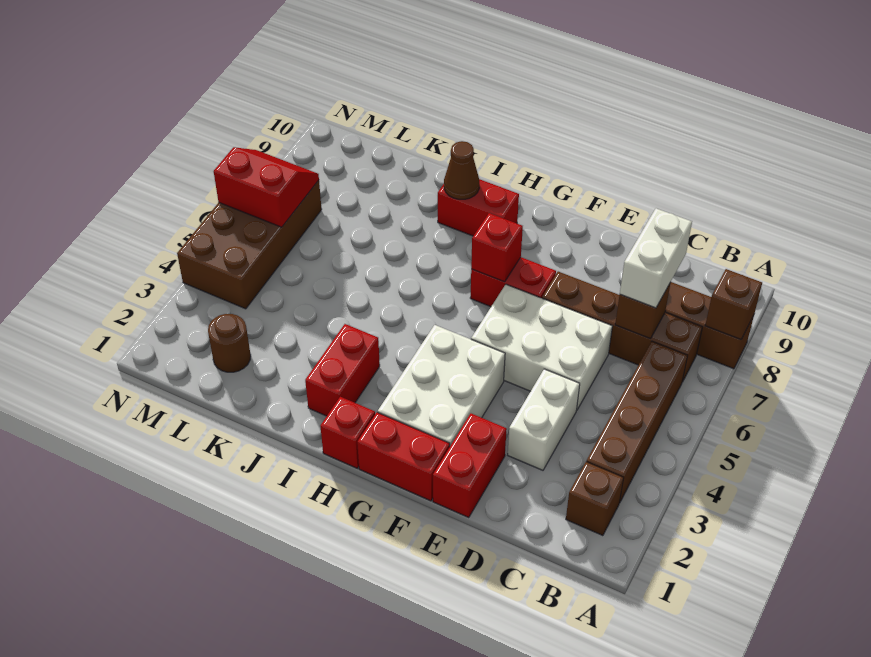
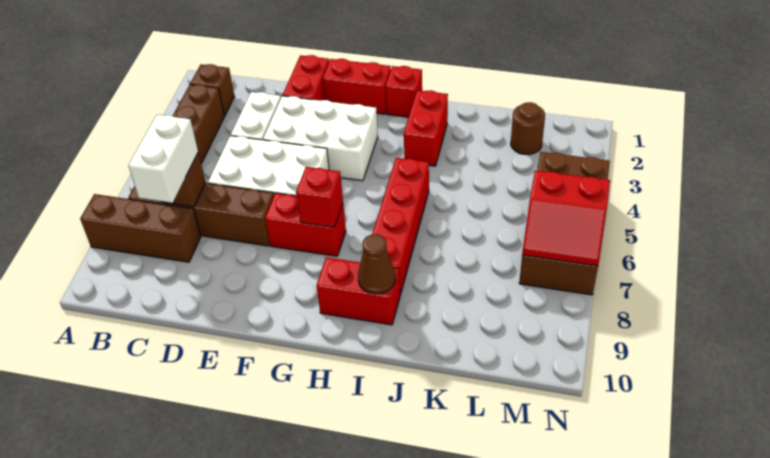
brown brick A8 level 2 -> none
white brick F2:G4 level 1 -> white brick E3:G4 level 1
none -> red brick I5:I8 level 1

